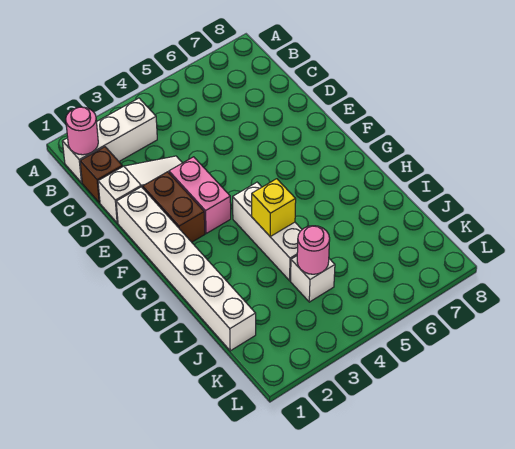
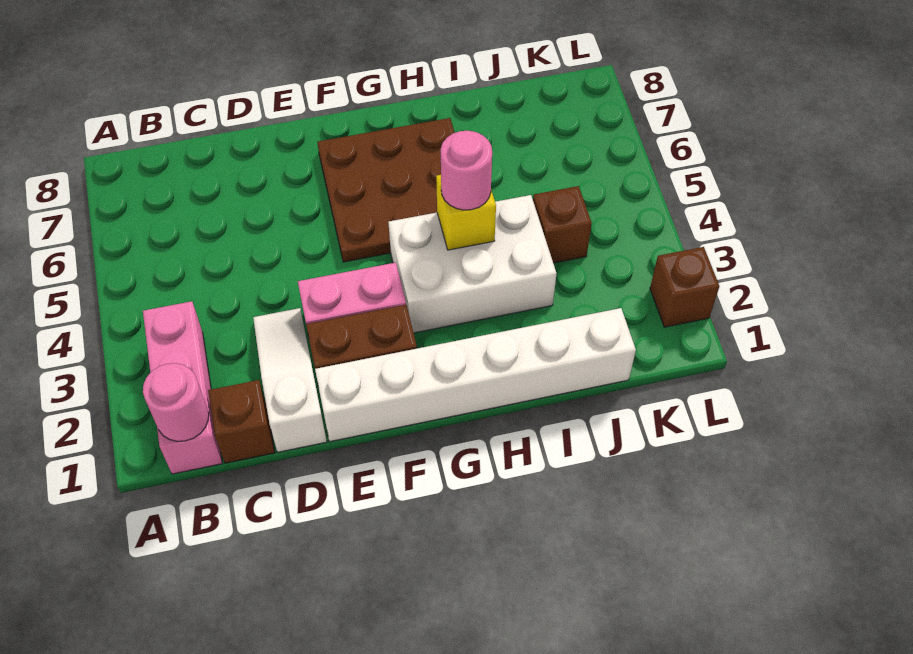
white brick B1:B3 level 1 -> pink brick B1:B3 level 1
none -> brown plate F5:H7 level 1
white brick G4:I4 level 1 -> white brick G3:I4 level 1
white brick J4 level 1 -> brown brick J4 level 1
pink round brick J4 level 2 -> pink round brick H4 level 3
none -> brown brick L2 level 1

